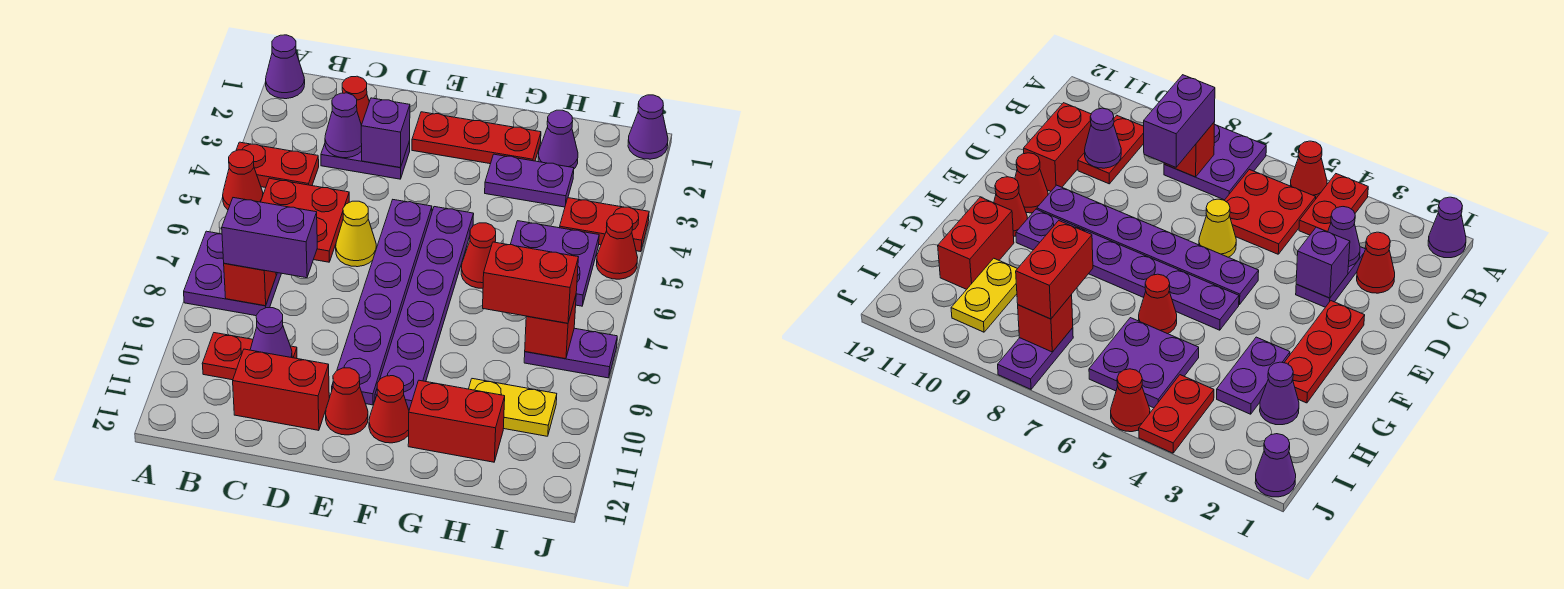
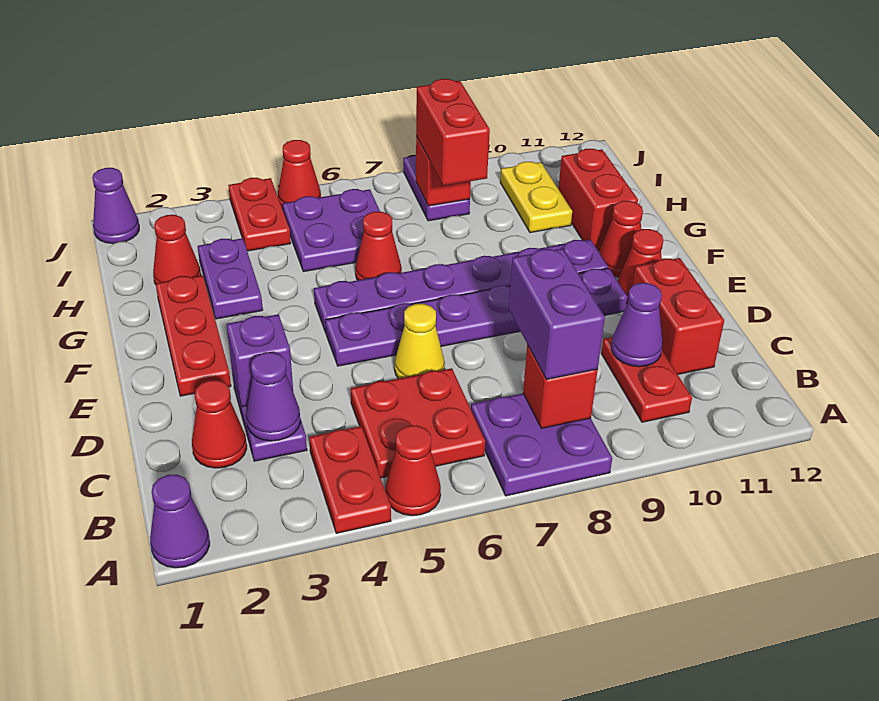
purple cone H2 level 1 -> red cone H2 level 1

